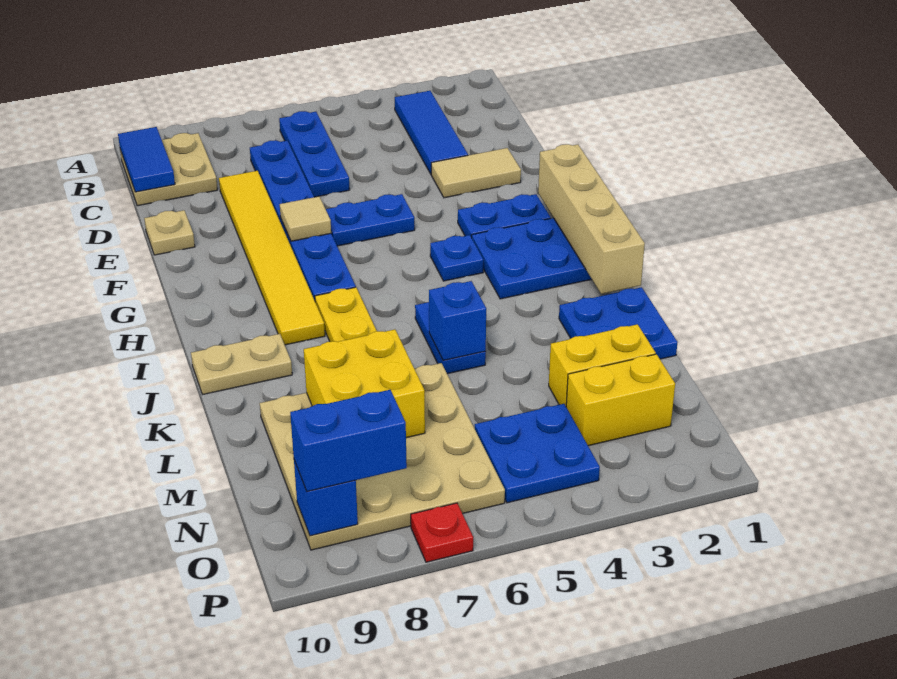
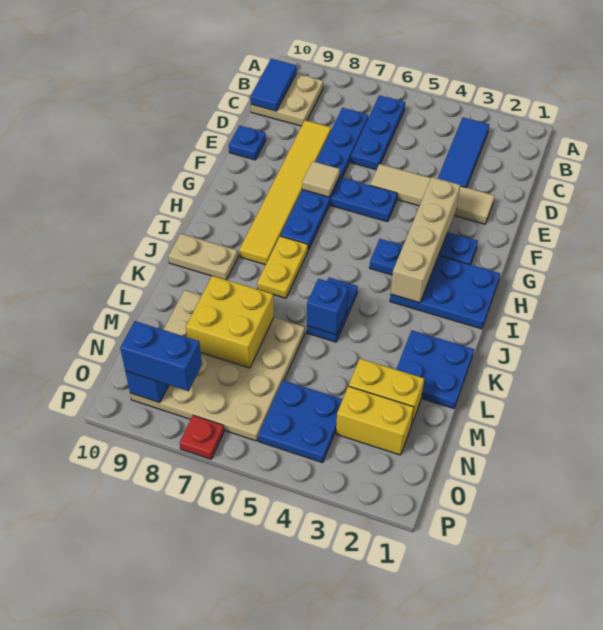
tan tile E2:E3 level 1 -> tan tile E2:E5 level 1
tan plate E10 level 1 -> blue plate E10 level 1
tan brick G1:J1 level 2 -> tan brick F3:I3 level 2

